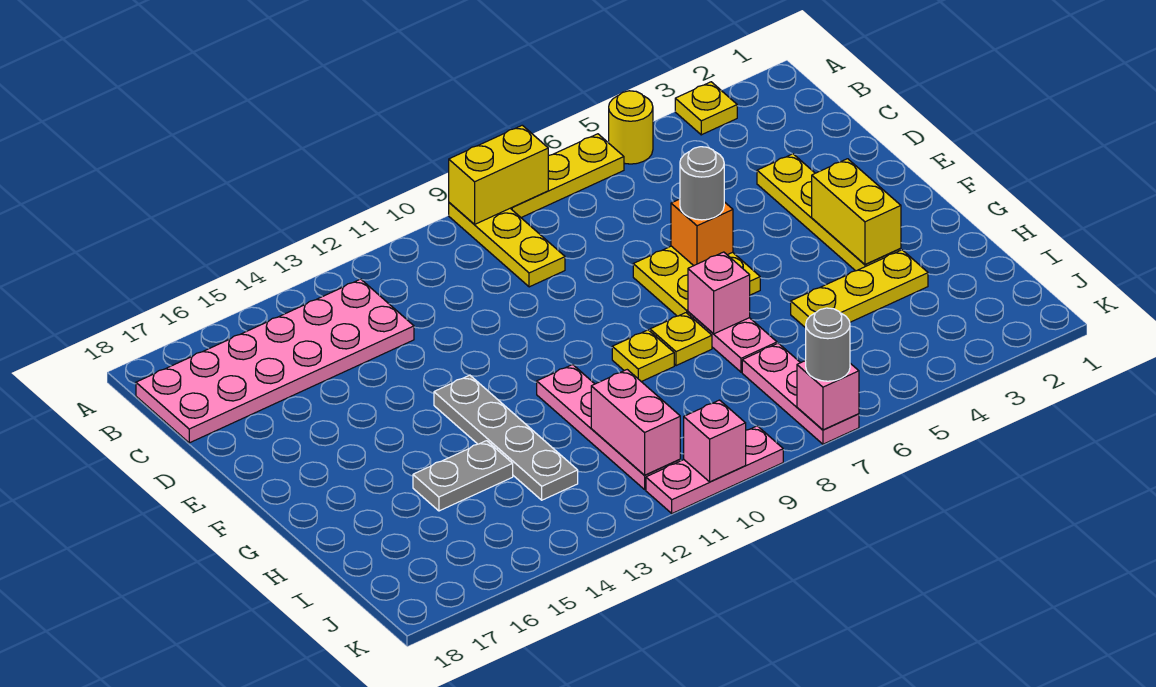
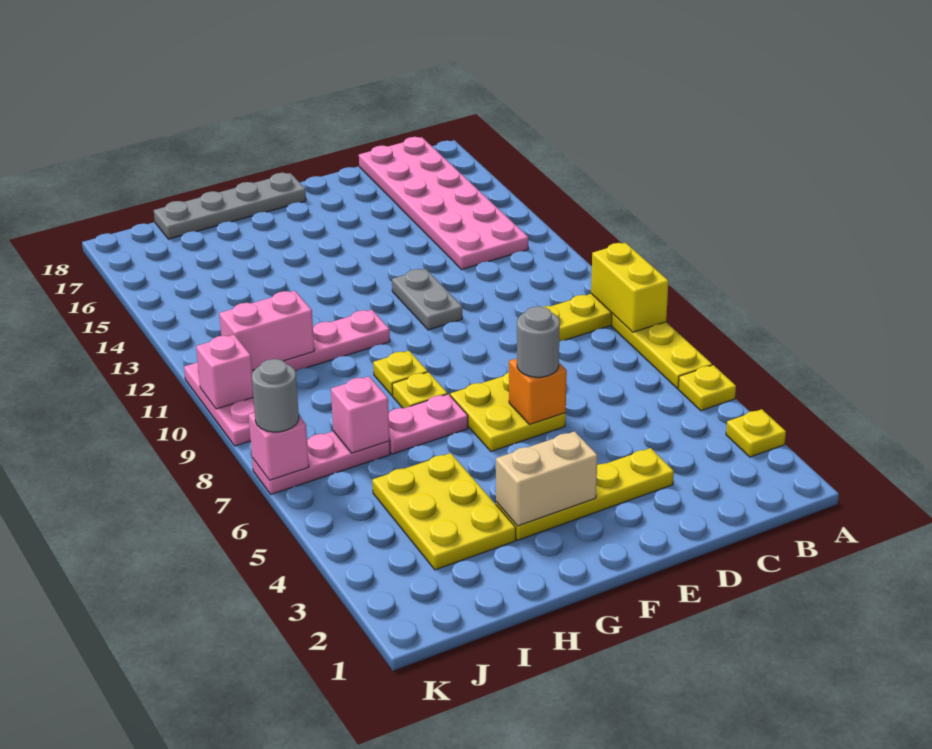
yellow round brick A5 level 1 -> yellow plate A5 level 1
yellow brick F3:G3 level 2 -> tan brick F3:G3 level 2
grey plate F13:I13 level 1 -> grey plate F18:I18 level 1
pink brick G7 level 2 -> pink brick I7 level 2
yellow plate H3:H5 level 1 -> yellow plate H3:I5 level 1
grey plate H14:H15 level 1 -> grey plate E11:E12 level 1

